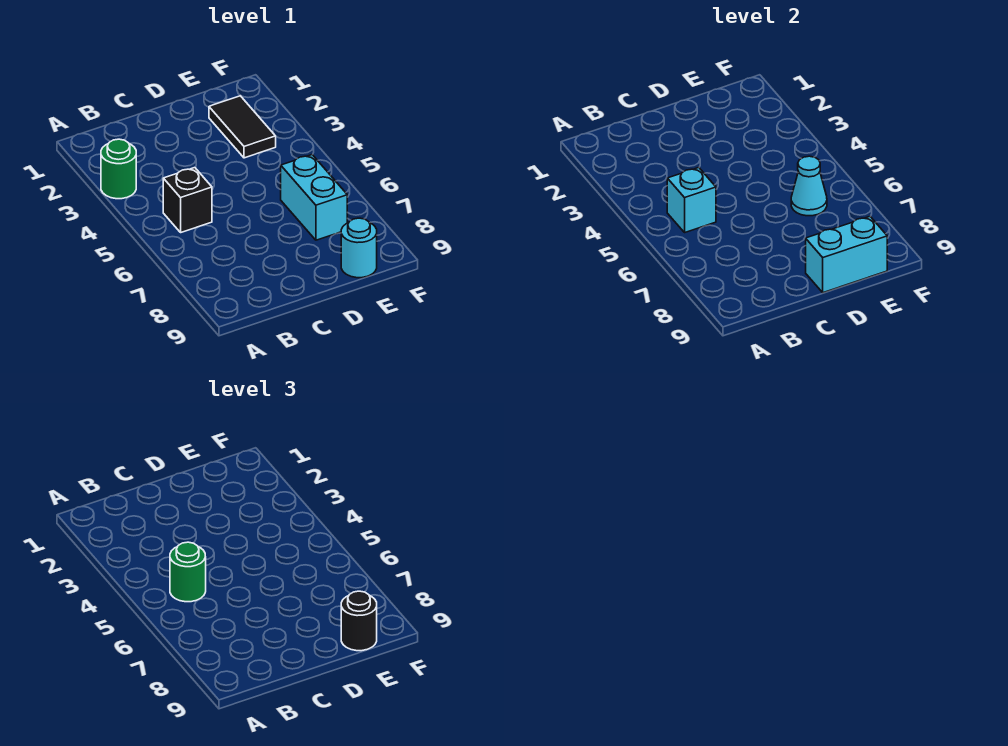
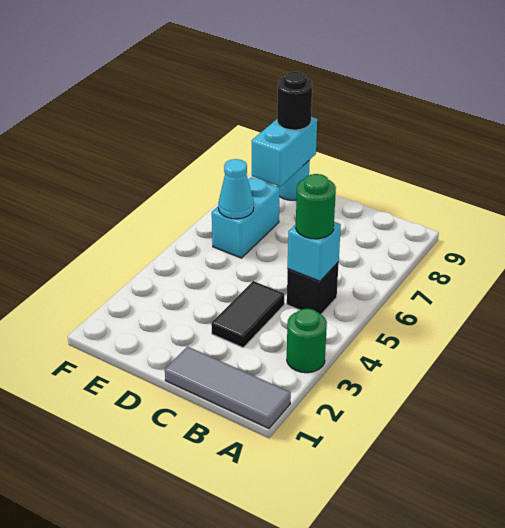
none -> grey tile A1:C1 level 1
cyan brick D9:E9 level 2 -> cyan brick E8:E9 level 2
black tile E2:E3 level 1 -> black tile C3:C4 level 1

